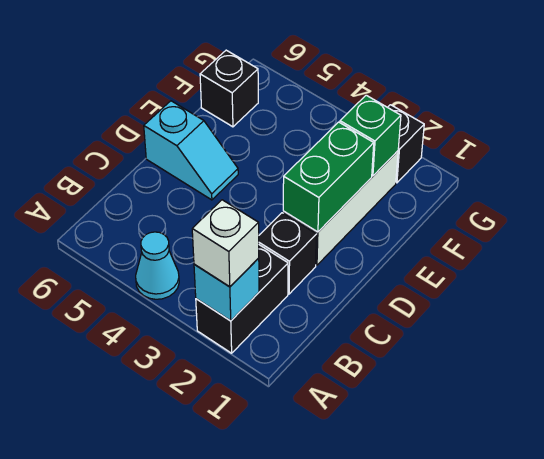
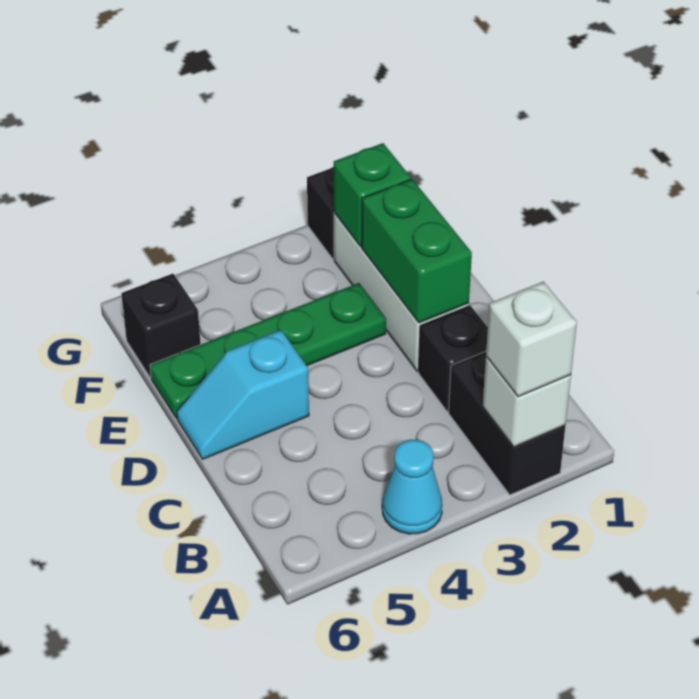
cyan brick A2 level 2 -> white brick A2 level 2
cyan slope D5:D6 level 1 top 6 -> cyan slope D5:D6 level 1 top 5
none -> green plate E3:E6 level 1

